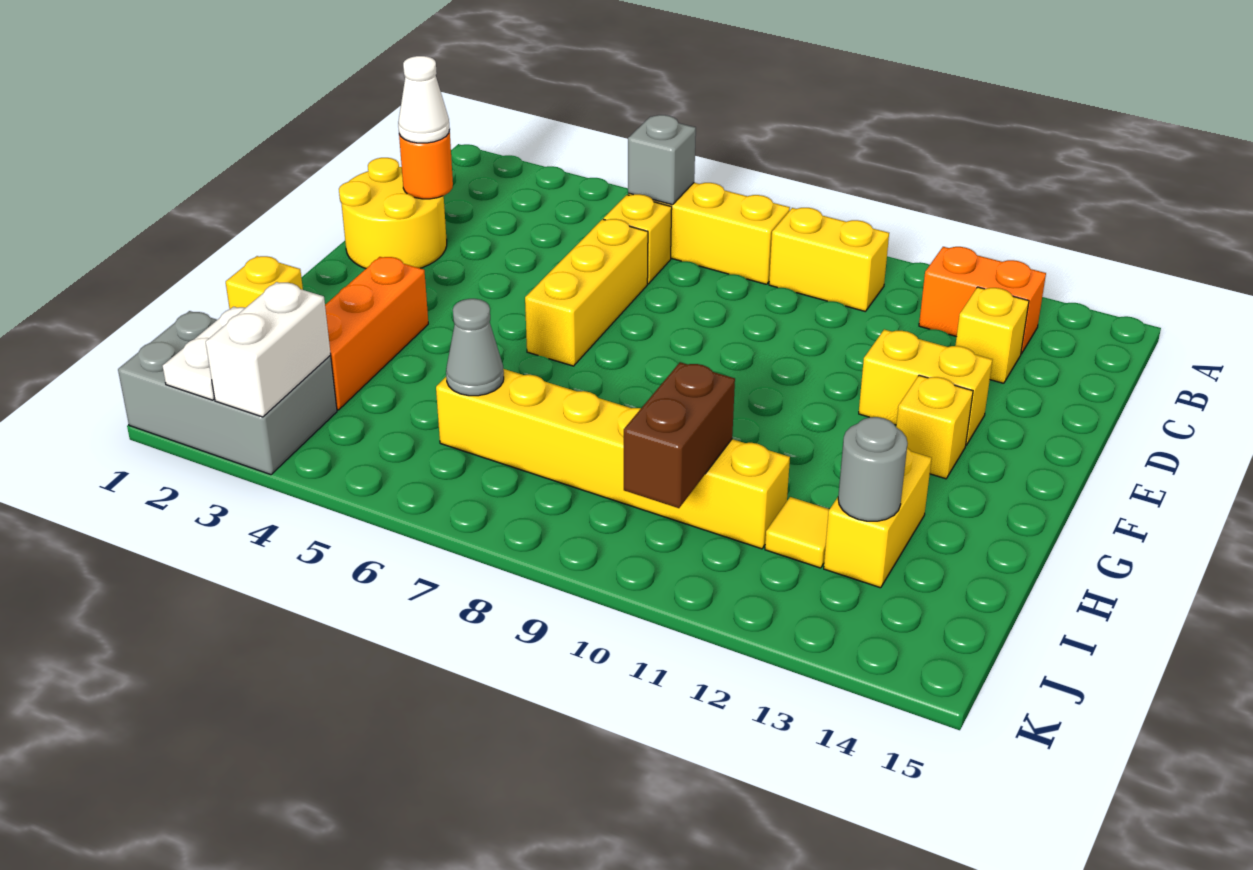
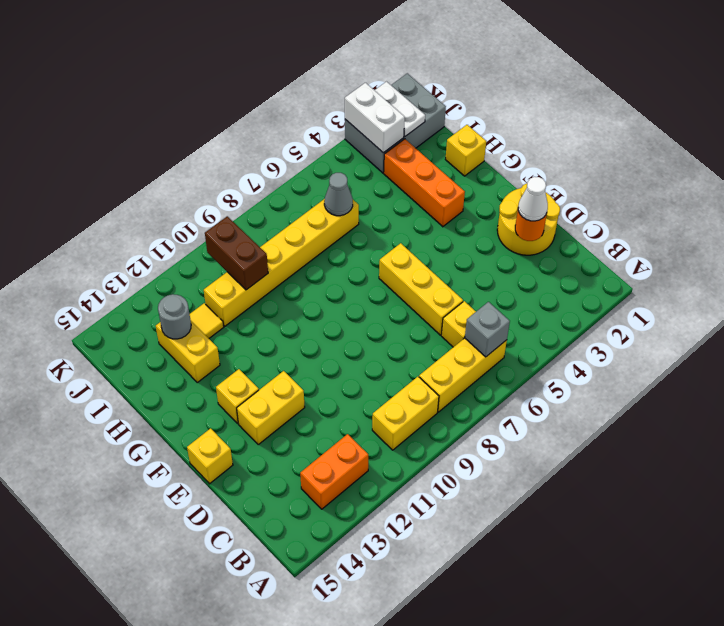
yellow brick C13 level 1 -> yellow brick E15 level 1

